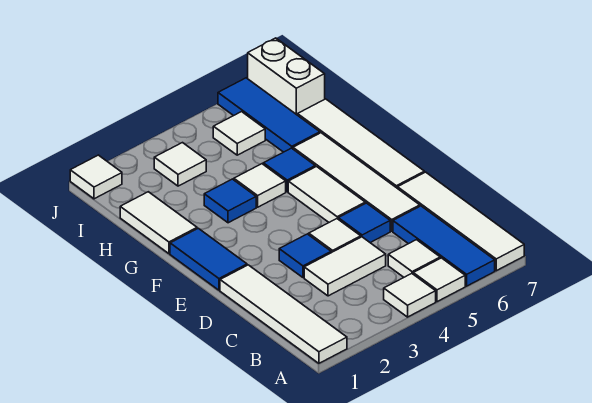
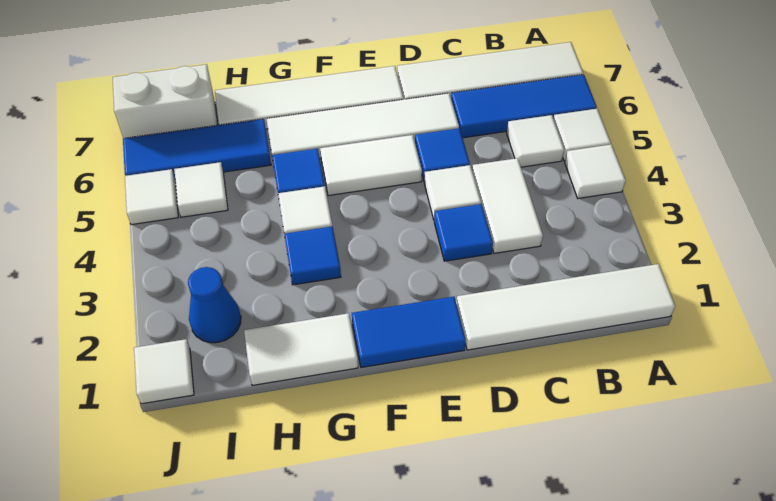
none -> blue cone I2 level 1
white tile I3 level 1 -> white tile J5 level 1

